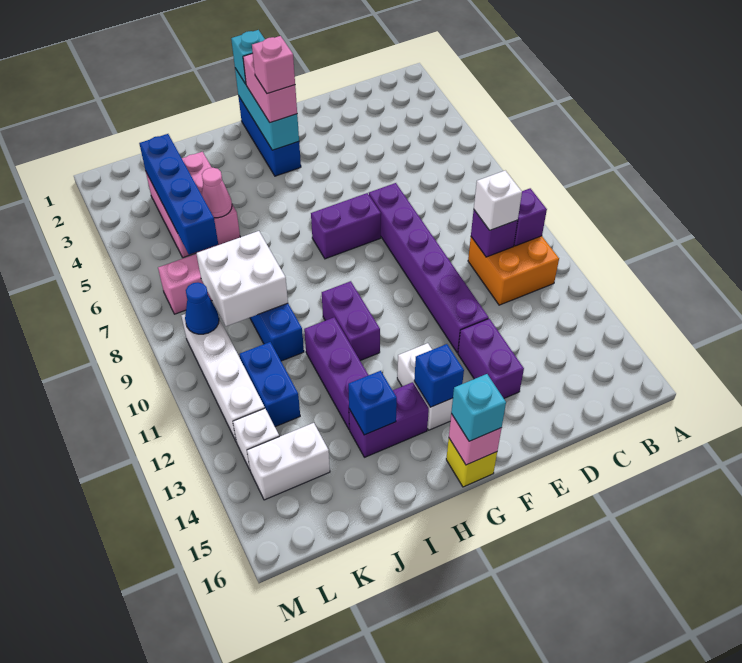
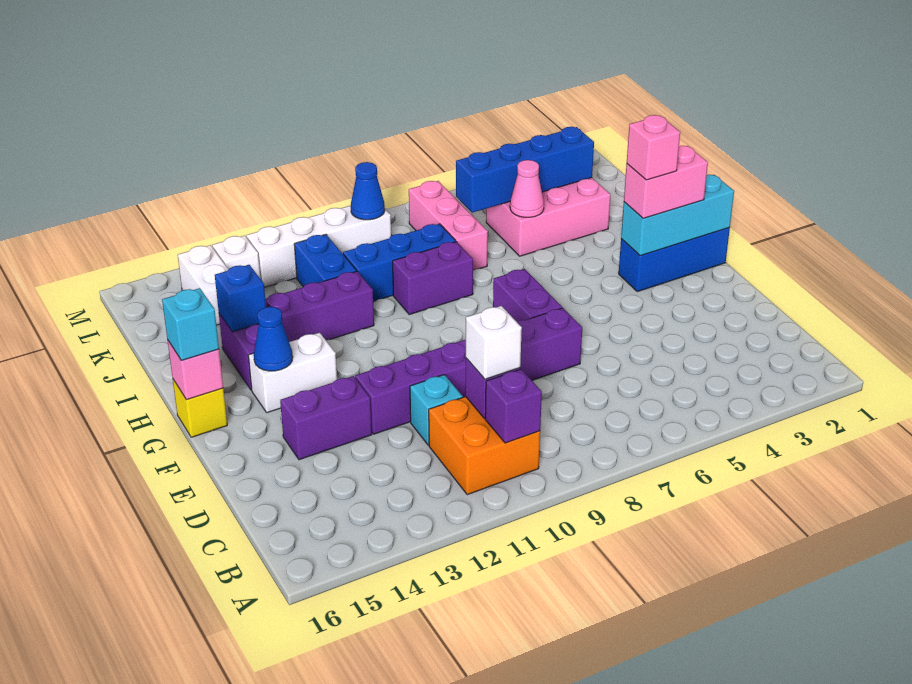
cyan brick G1 level 3 -> cyan brick D11 level 1
blue brick G14 level 2 -> blue cone G14 level 2
purple brick H10:H11 level 1 -> purple brick I8:I9 level 1
white brick J8:K9 level 2 -> none
blue brick K11:K12 level 1 -> blue brick J11:K11 level 1

